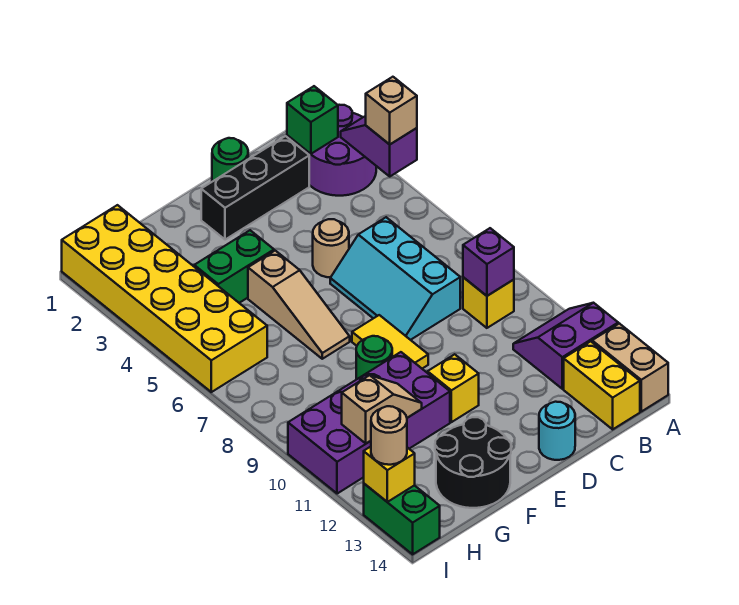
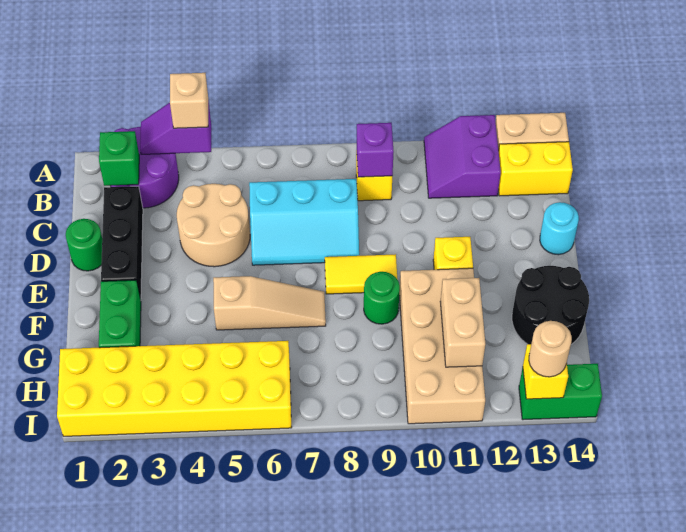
tan round brick D5 level 1 -> tan round brick C4:D5 level 1
green brick F4:G4 level 1 -> green brick F2:G2 level 1
purple brick F10:I11 level 1 -> tan brick F10:I11 level 1
tan slope G11:H11 level 2 top H -> tan brick G11:H11 level 2

